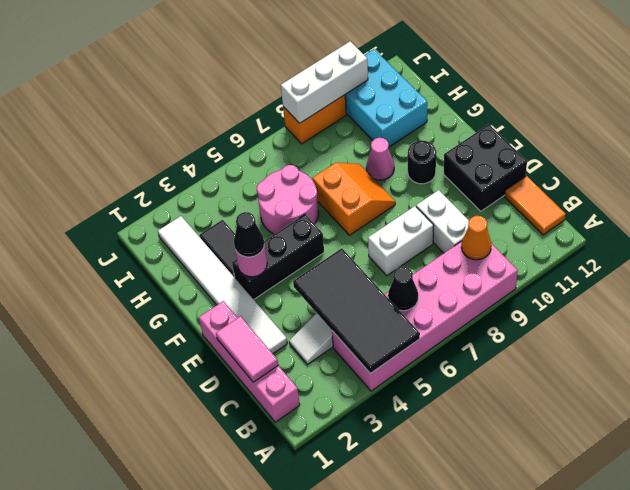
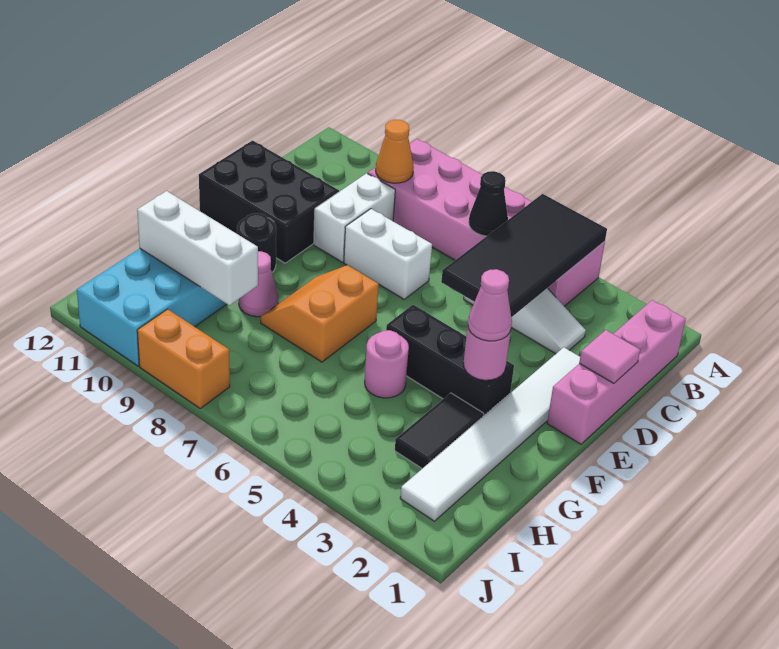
orange tile B12:C12 level 1 -> none
pink tile C1:D1 level 2 -> pink tile D1 level 2
black brick D11:E12 level 1 -> black brick D10:E12 level 1
black cone F3 level 3 -> pink cone F3 level 3
pink round brick G5:H6 level 1 -> pink round brick G5 level 1
white brick J8:J10 level 2 -> white brick H9:H11 level 2

